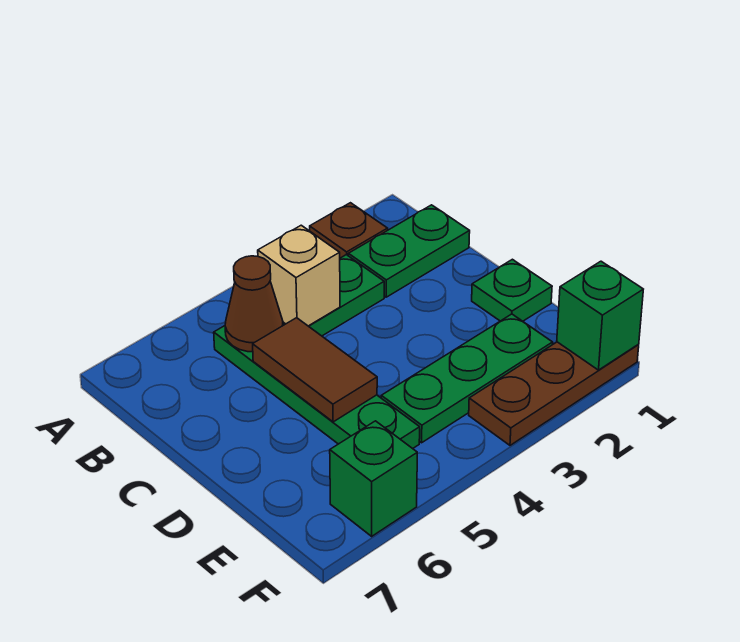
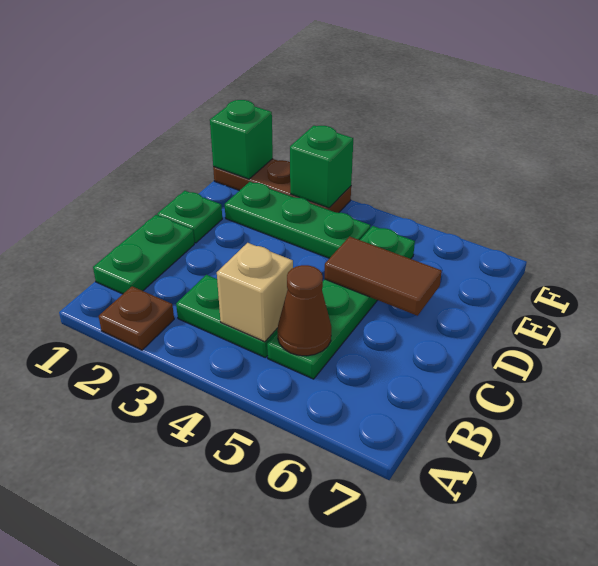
green plate B1:B2 level 1 -> green plate B1:C1 level 1
brown tile C5:D5 level 2 -> brown tile D5:D6 level 2
green brick F6 level 1 -> green brick F3 level 2

